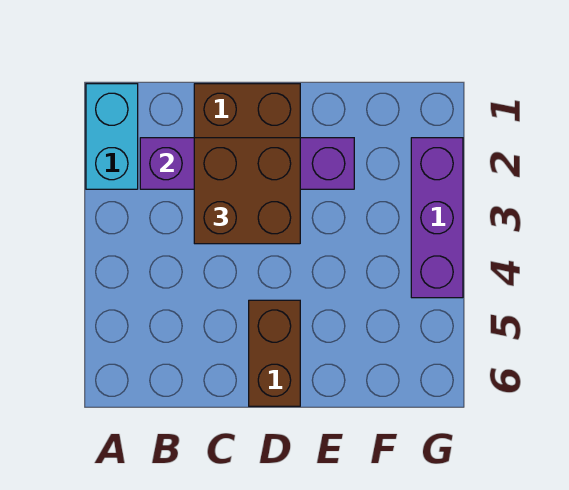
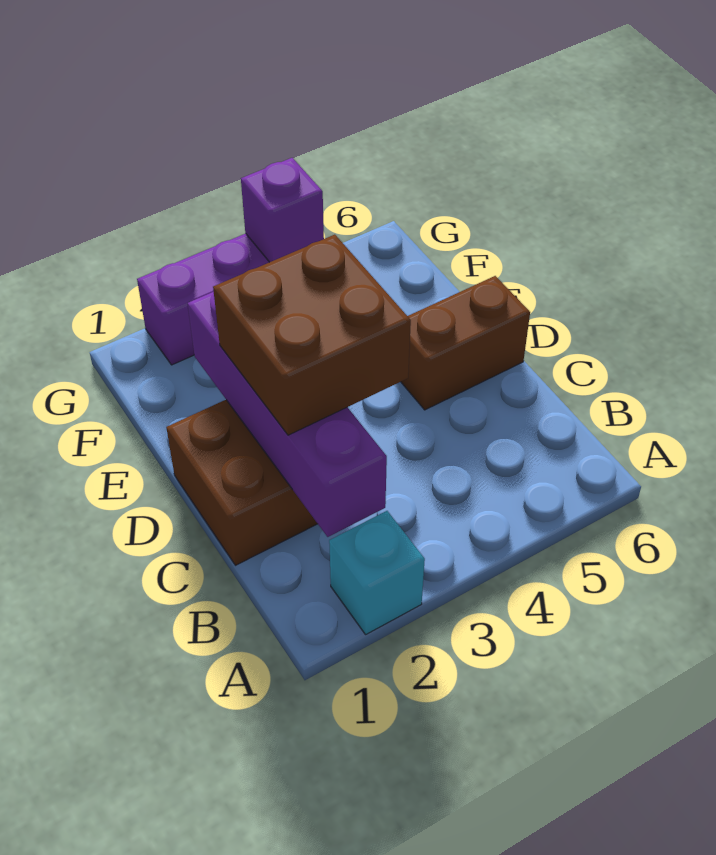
cyan brick A1:A2 level 1 -> cyan brick A2 level 1
none -> purple brick G4 level 2

